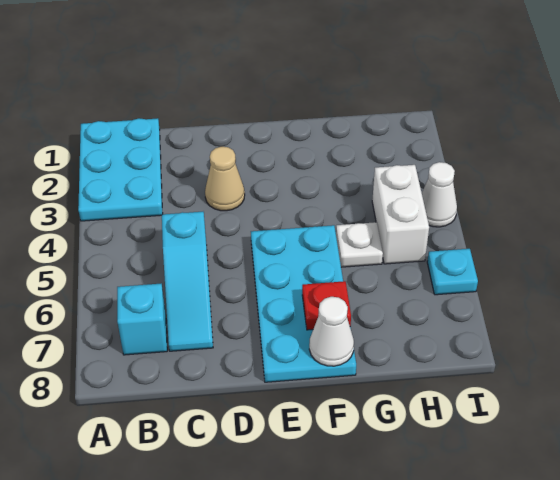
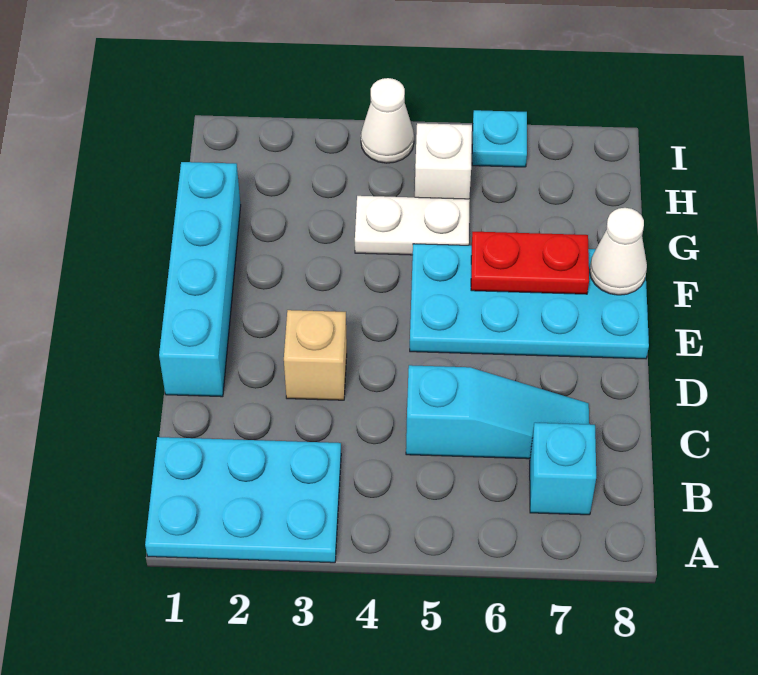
none -> cyan brick D1:G1 level 1
tan cone D3 level 1 -> tan brick D3 level 1
red plate F7 level 2 -> red plate F6:F7 level 2
white plate G5 level 1 -> white plate G4:G5 level 1
white brick H4:H5 level 1 -> white brick H5 level 1

